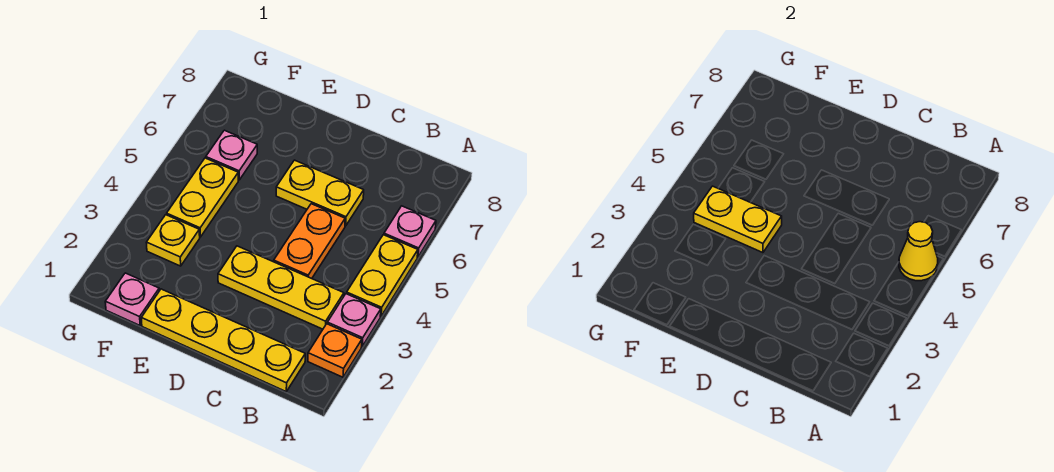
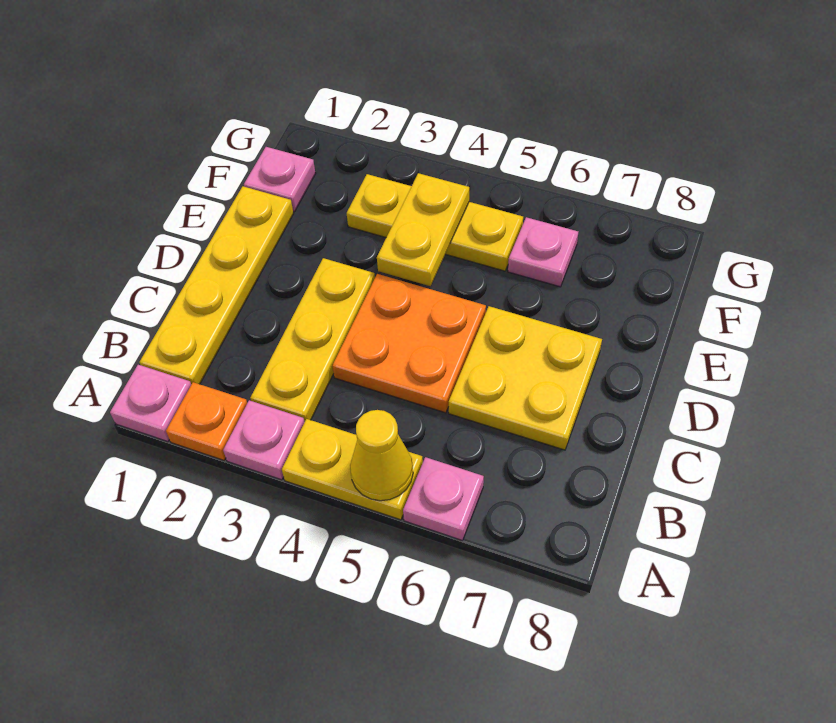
none -> pink plate A1 level 1
orange plate C4:C5 level 1 -> orange plate C4:D5 level 1
yellow plate C6:D6 level 1 -> yellow plate C6:D7 level 1

